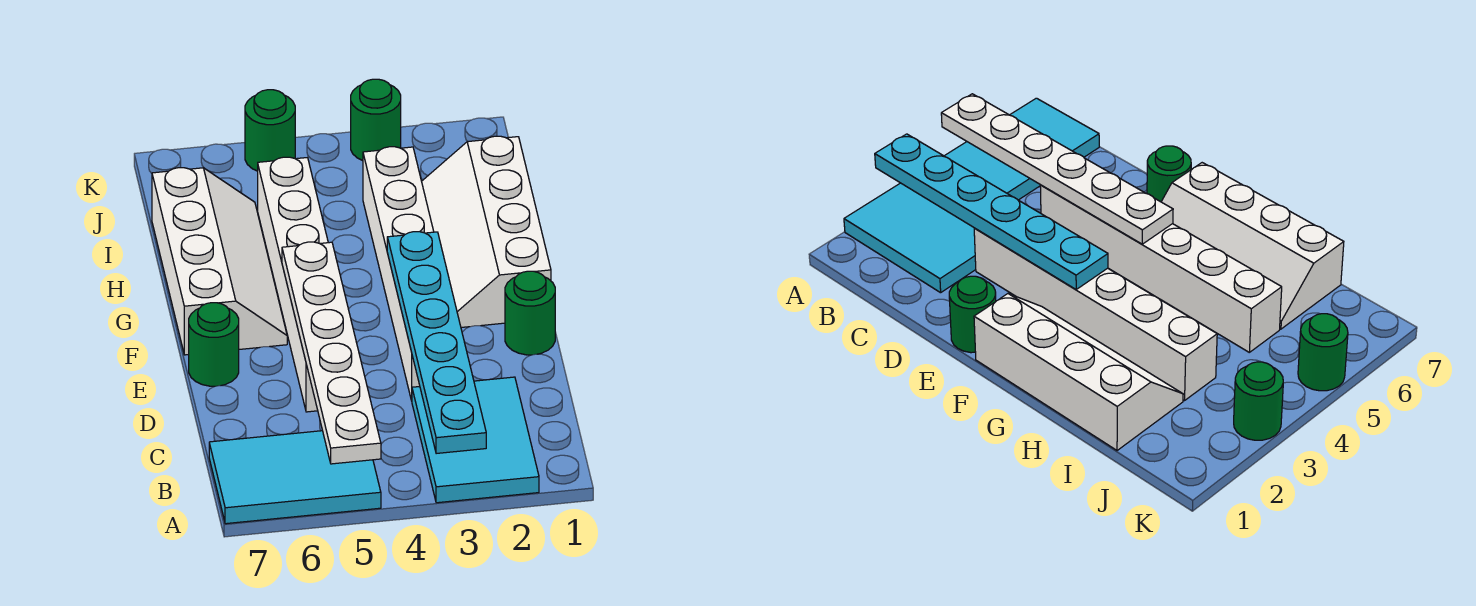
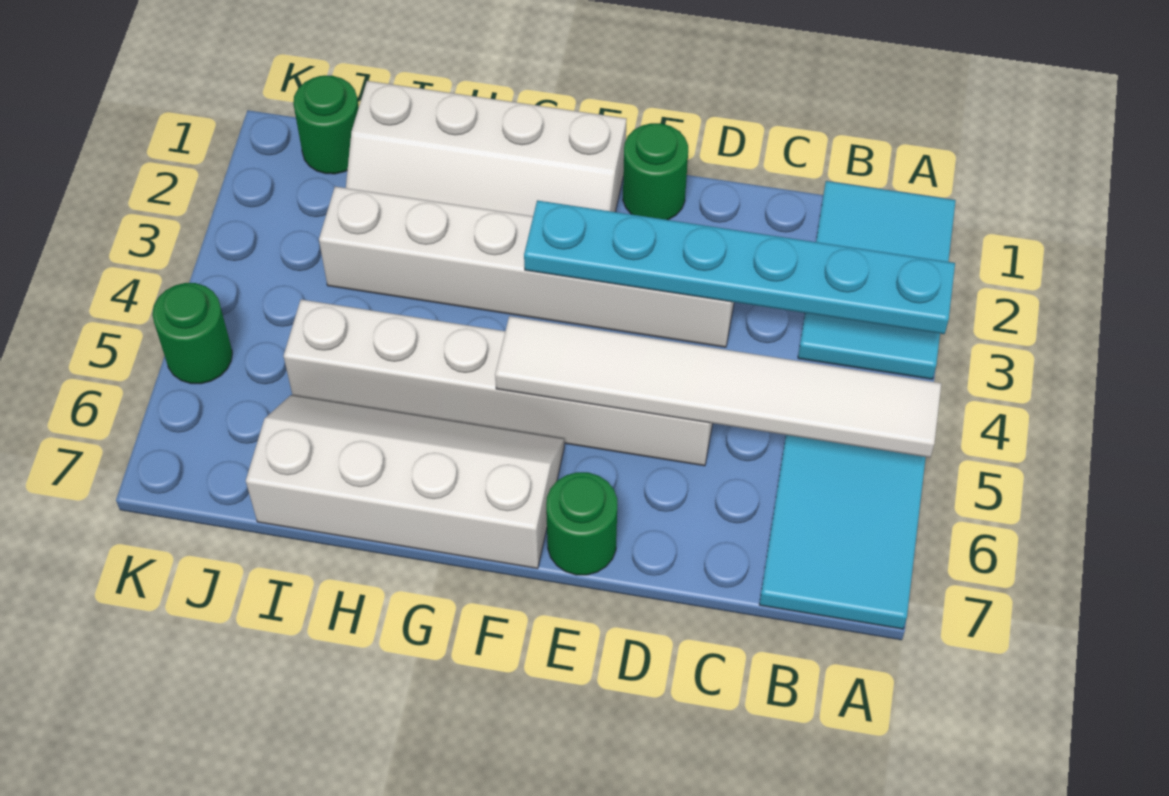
cyan tile A2:C3 level 1 -> cyan tile A1:B3 level 1
white plate A5:F5 level 2 -> white tile A5:F5 level 2
green round brick K3 level 1 -> green round brick J1 level 1

